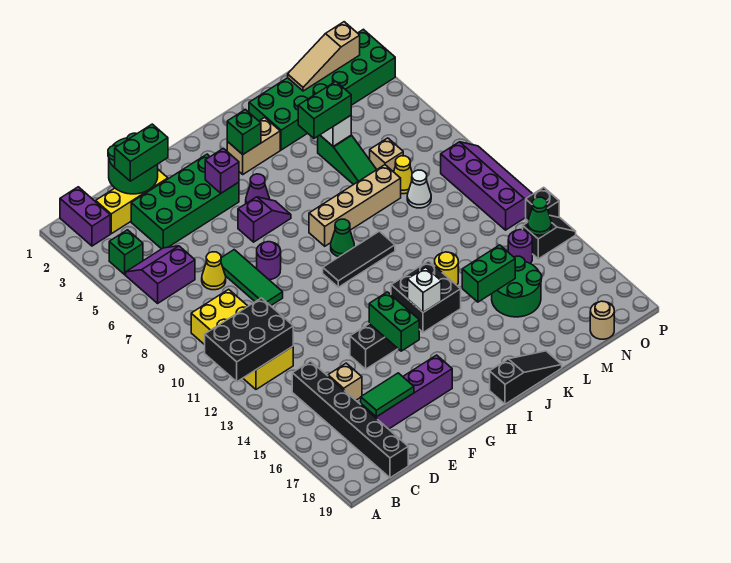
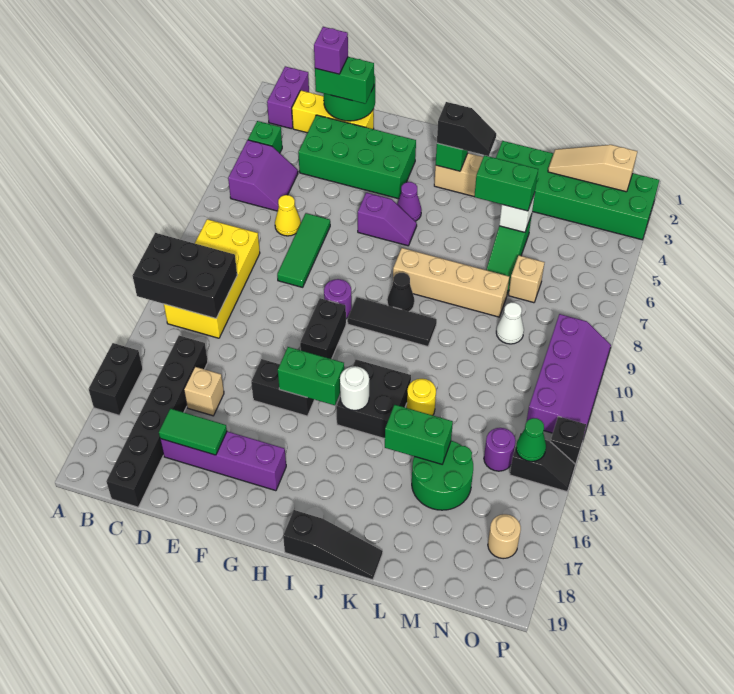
none -> black brick A15:A16 level 1
purple slope B5:C6 level 1 top 6 -> purple slope B5:C6 level 1 top B
purple round brick F8 level 1 -> purple round brick G10 level 1
purple brick G4 level 2 -> purple brick D2 level 4
none -> black brick G11:G12 level 1
green brick G14:G15 level 2 -> green brick G14:H14 level 2
none -> black slope I3:J3 level 3 top I
green cone I9 level 1 -> black cone I9 level 1
white brick I14 level 2 -> white round brick I14 level 2
yellow cone M8 level 1 -> none
tan round brick N19 level 1 -> tan round brick O17 level 1

